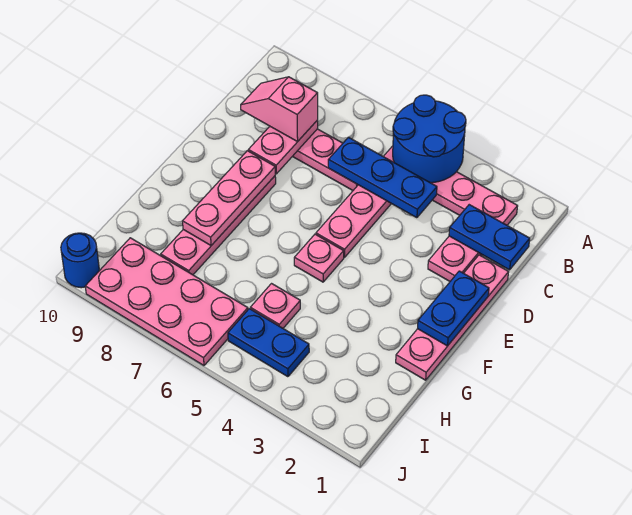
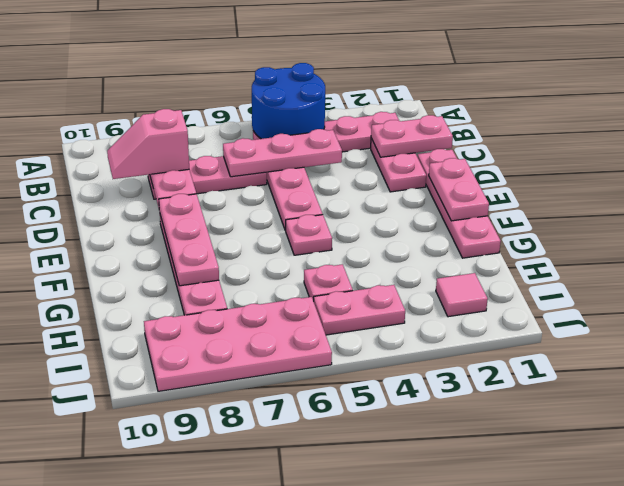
blue plate C1:C2 level 2 -> pink plate C1:C2 level 2
blue plate C4:C6 level 2 -> pink plate C4:C6 level 2
blue plate E1:F1 level 2 -> pink plate E1:F1 level 2
none -> pink tile I2 level 1
blue plate I4:I5 level 1 -> pink plate I4:I5 level 1
blue round brick J10 level 1 -> none

